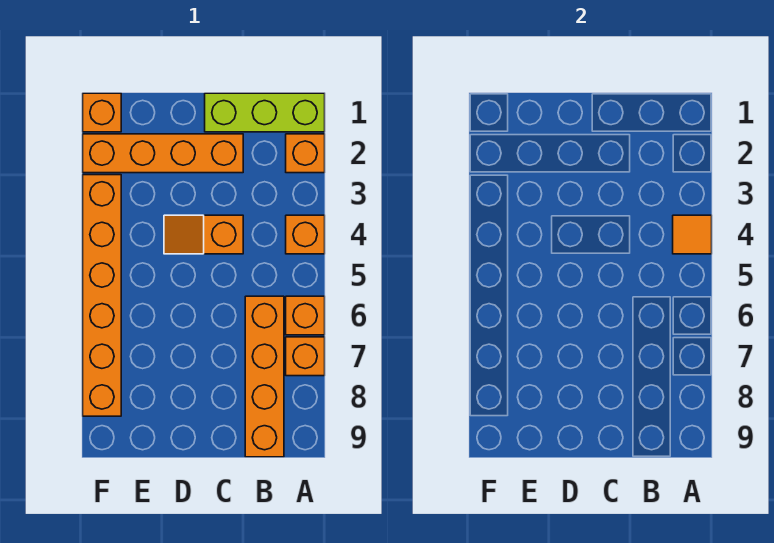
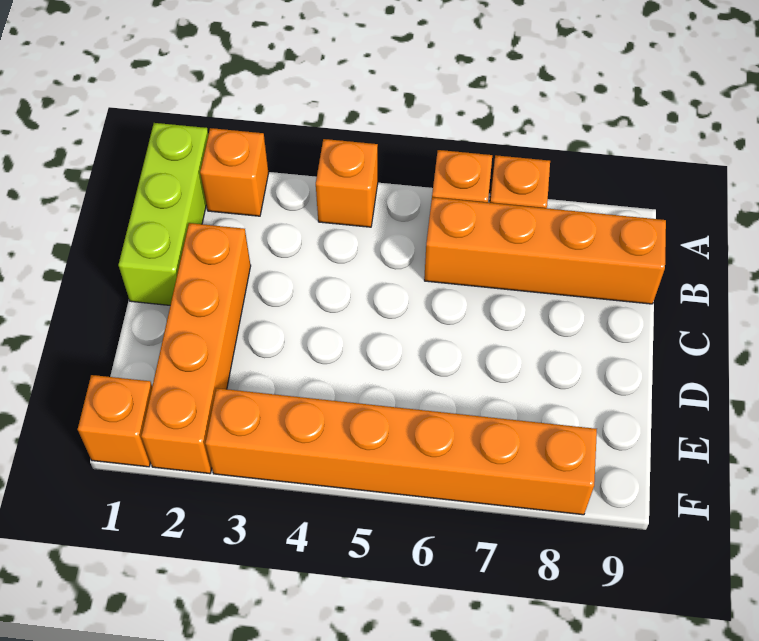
orange tile A4 level 2 -> none
orange slope C4:D4 level 1 top C -> none

